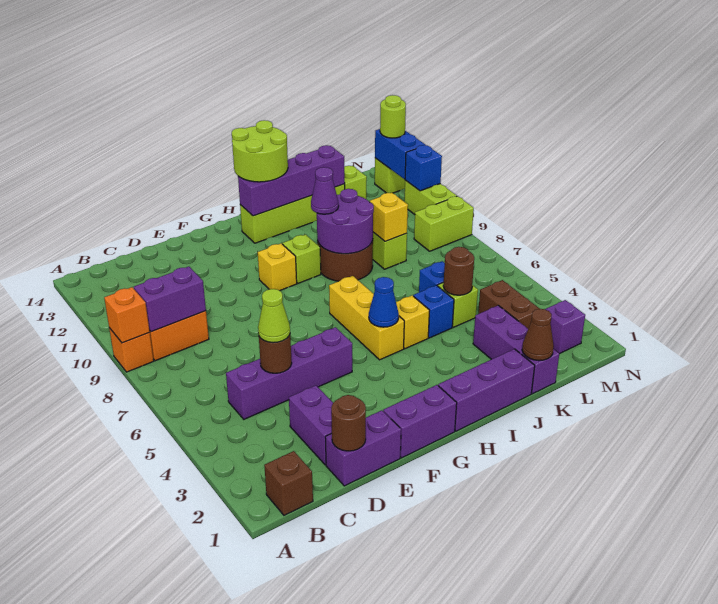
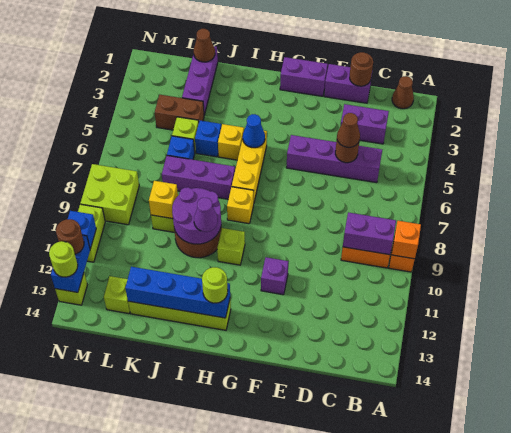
brown brick B1 level 1 -> brown cone B1 level 1
purple brick D2:D3 level 1 -> purple brick C3:D3 level 1
lime cone D5 level 3 -> brown cone D5 level 3
yellow brick G10 level 1 -> yellow brick H8 level 1
purple brick H1:J1 level 1 -> purple brick I7:K7 level 1
purple brick H13:K13 level 2 -> blue brick H13:K13 level 2
lime round brick H13:I14 level 3 -> lime round brick H13 level 3
brown round brick K5 level 2 -> brown round brick N12 level 3
brown brick L3:L4 level 1 -> brown brick K4:L4 level 1
purple brick M2 level 1 -> purple brick F11 level 1
lime brick M9:N9 level 1 -> lime brick M8:N9 level 1

